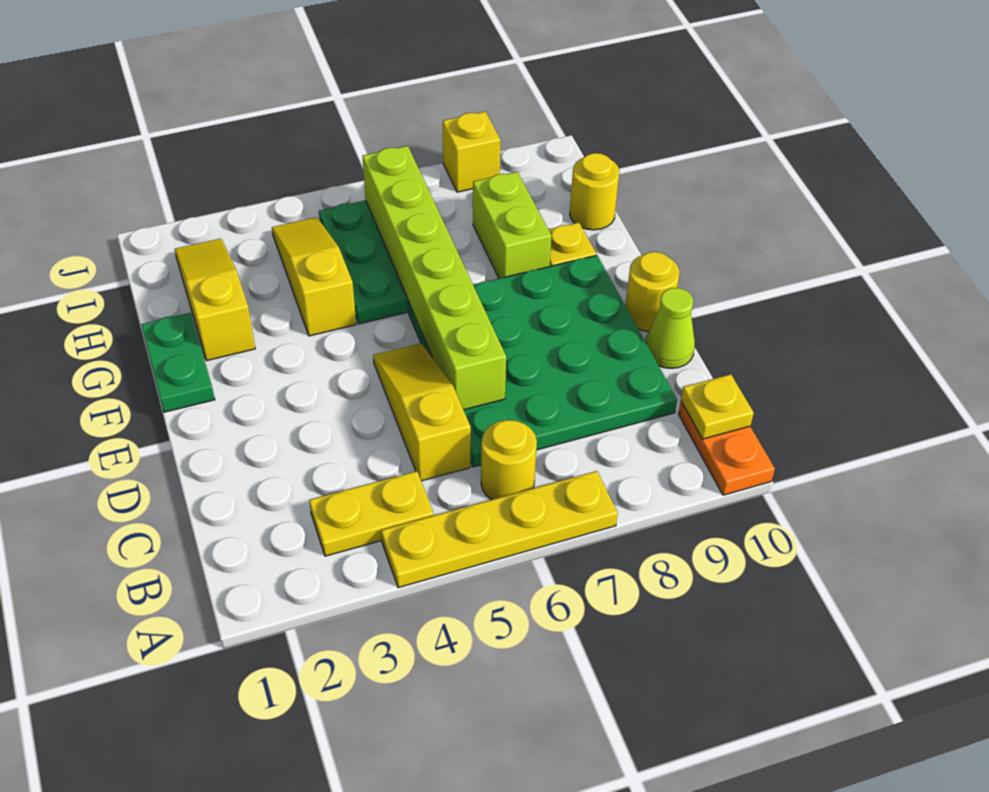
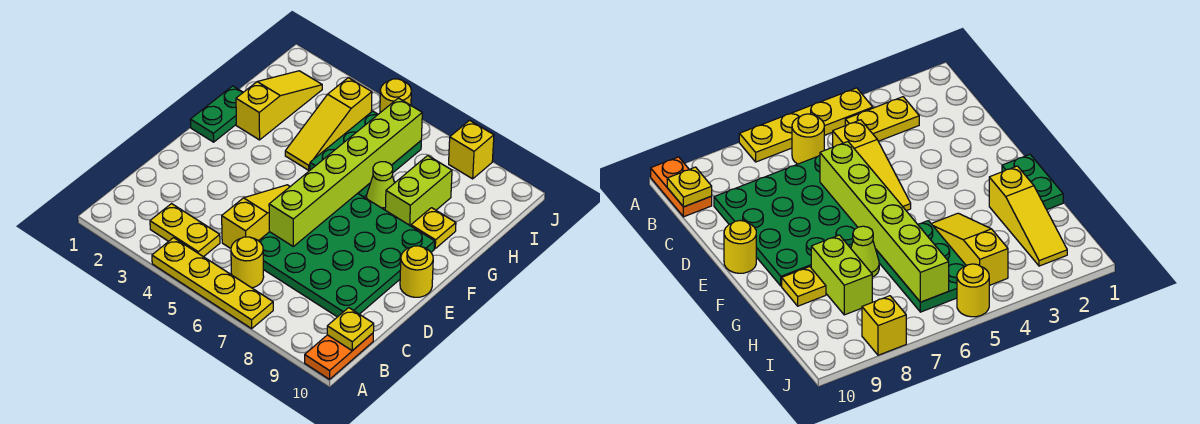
lime cone D10 level 1 -> lime cone G7 level 1
yellow slope G4:I4 level 1 top G -> yellow slope G4:I4 level 1 top I
yellow round brick H10 level 1 -> yellow round brick J5 level 1

